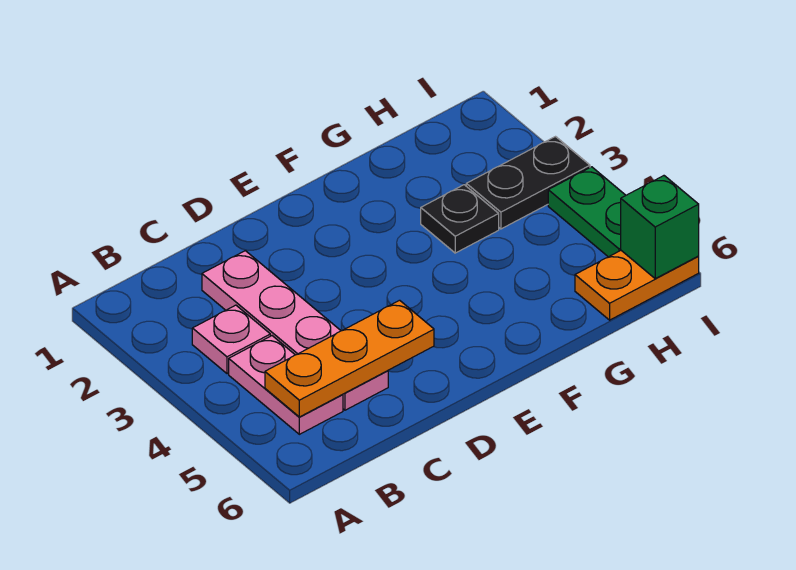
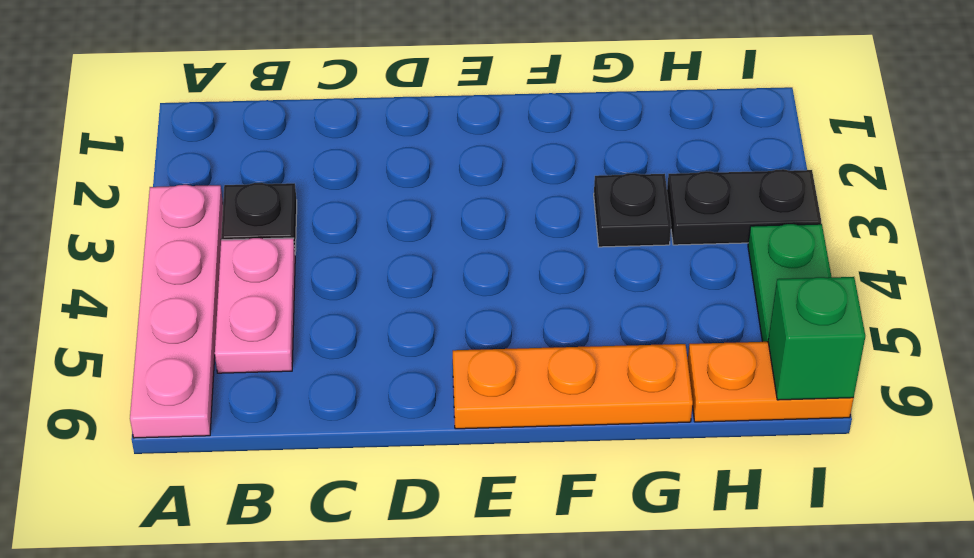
pink plate B3 level 1 -> black plate B3 level 1
orange plate B5:D5 level 2 -> orange plate E6:G6 level 1
pink plate C2:C5 level 1 -> pink plate A3:A6 level 1

